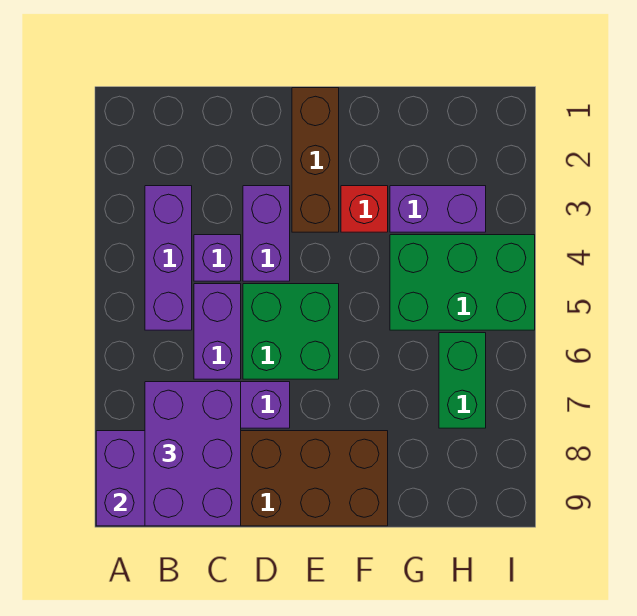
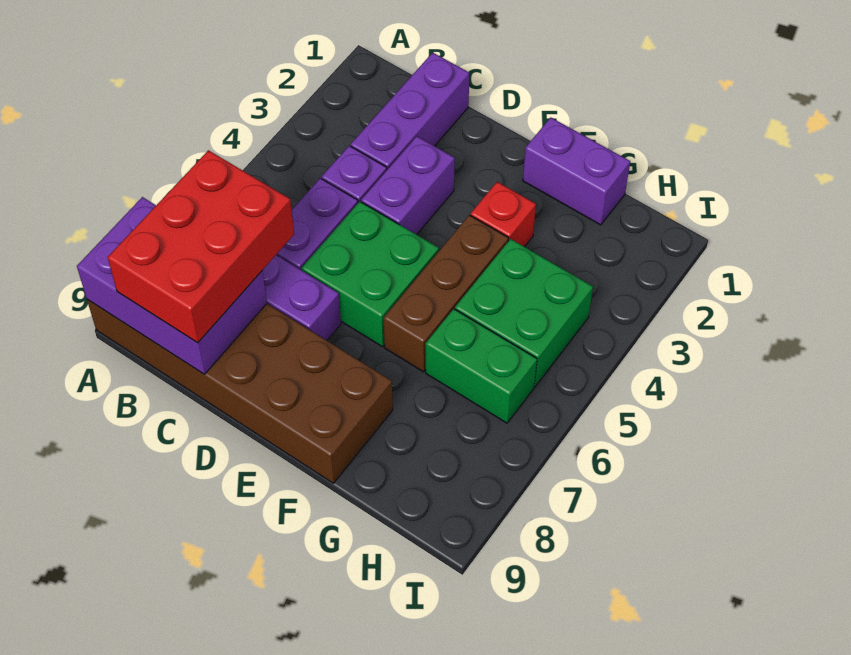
purple brick B3:B5 level 1 -> purple brick C1:C3 level 1
purple brick B7:C9 level 3 -> red brick B7:C9 level 3
brown brick E1:E3 level 1 -> brown brick F4:F6 level 1
purple brick G3:H3 level 1 -> purple brick F1:G1 level 1
green brick G4:I5 level 1 -> green brick G4:H5 level 1
green brick H6:H7 level 1 -> green brick G6:H6 level 1

